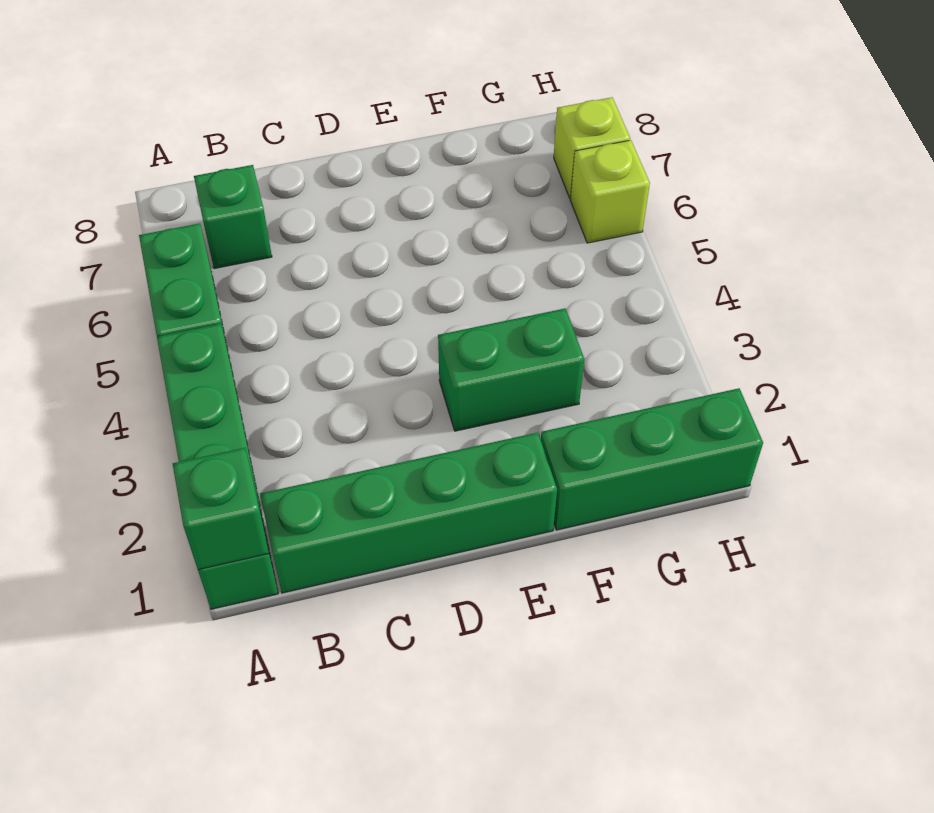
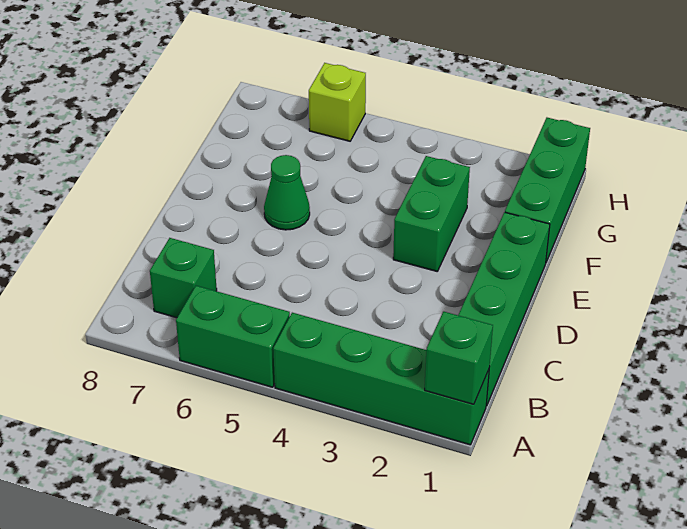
none -> green cone E6 level 1
lime brick H7 level 1 -> none

